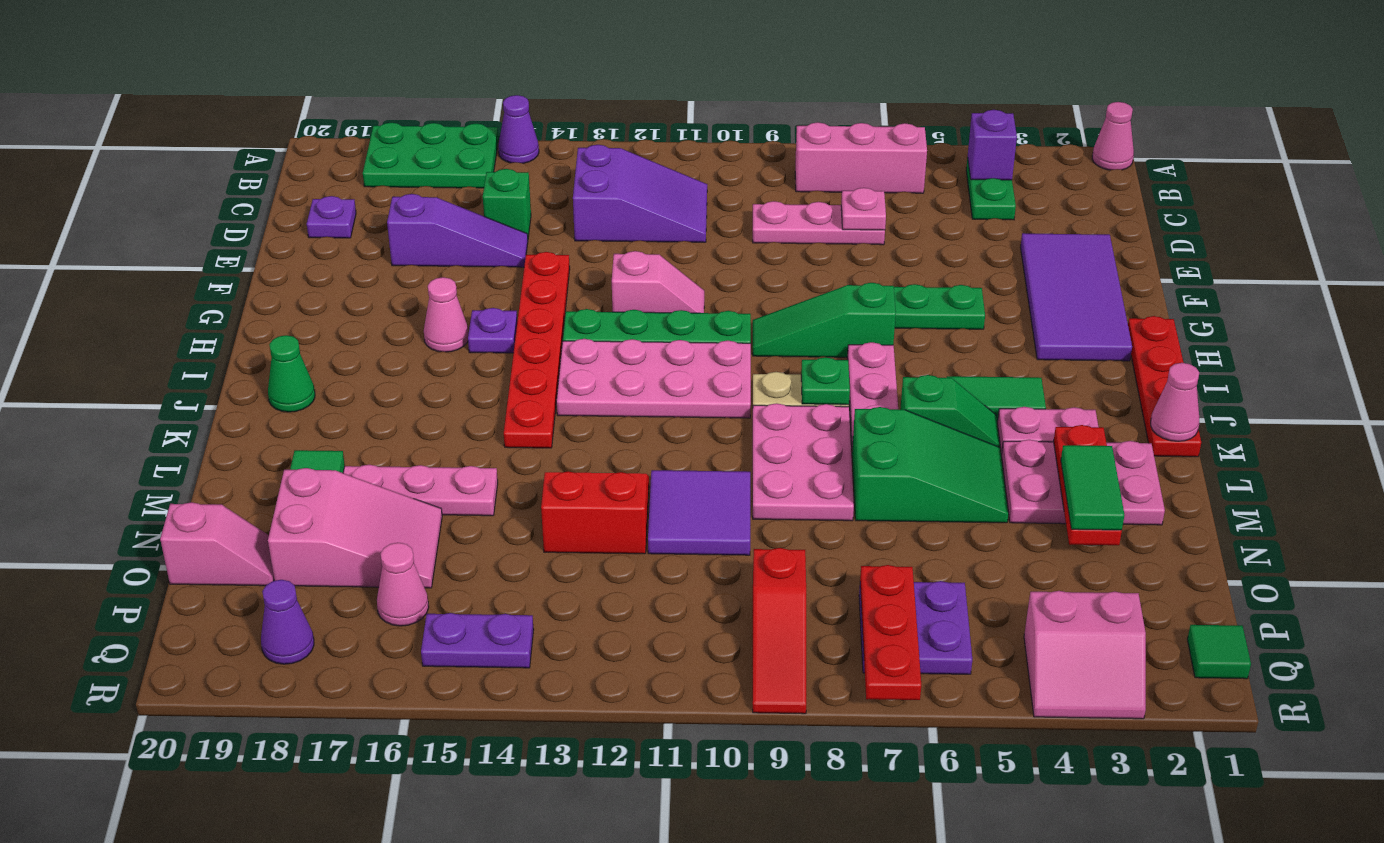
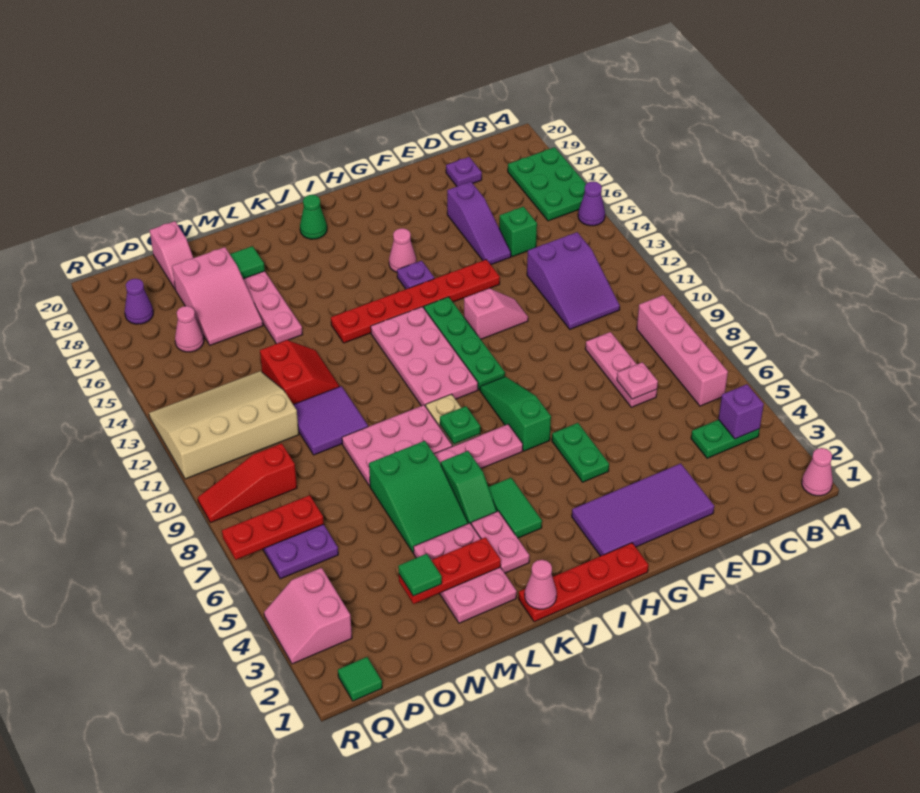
pink brick B6:B8 level 1 -> pink brick B6:B9 level 1
pink slope G11:G12 level 1 top 12 -> pink slope F12:G12 level 1 top G
green tile M3:N3 level 3 -> green tile N3 level 3
none -> tan slope O11:R13 level 1 top 11
purple plate Q14:Q15 level 1 -> none

